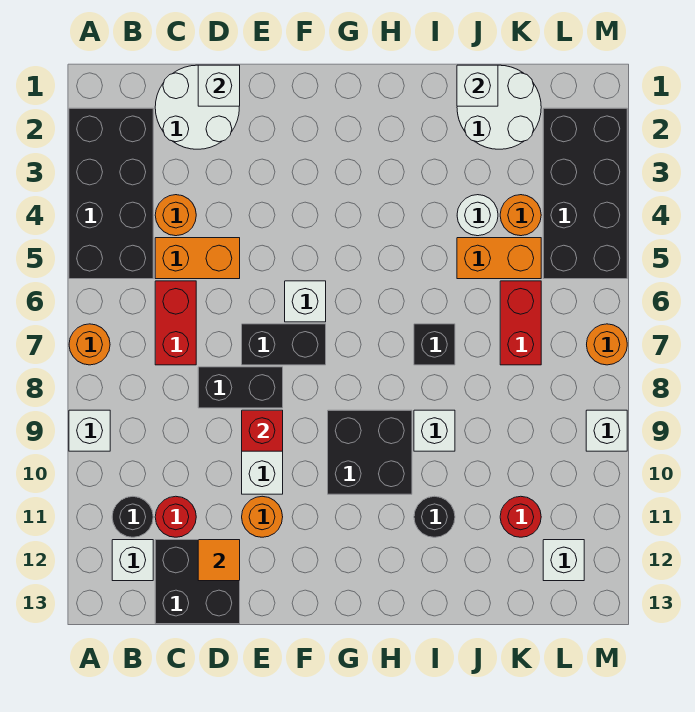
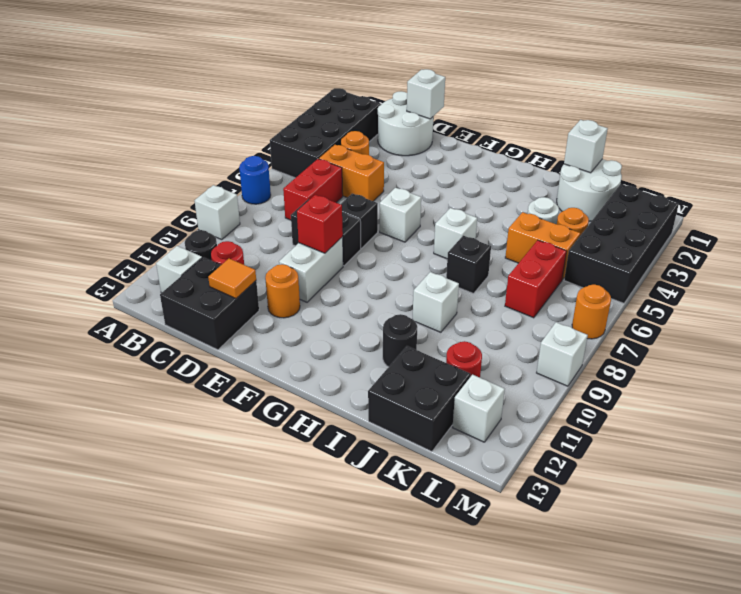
orange round brick A7 level 1 -> blue round brick A7 level 1
black brick E7:F7 level 1 -> black brick E7 level 1
black brick G9:H10 level 1 -> black brick J12:K13 level 1
none -> white brick H6 level 1

